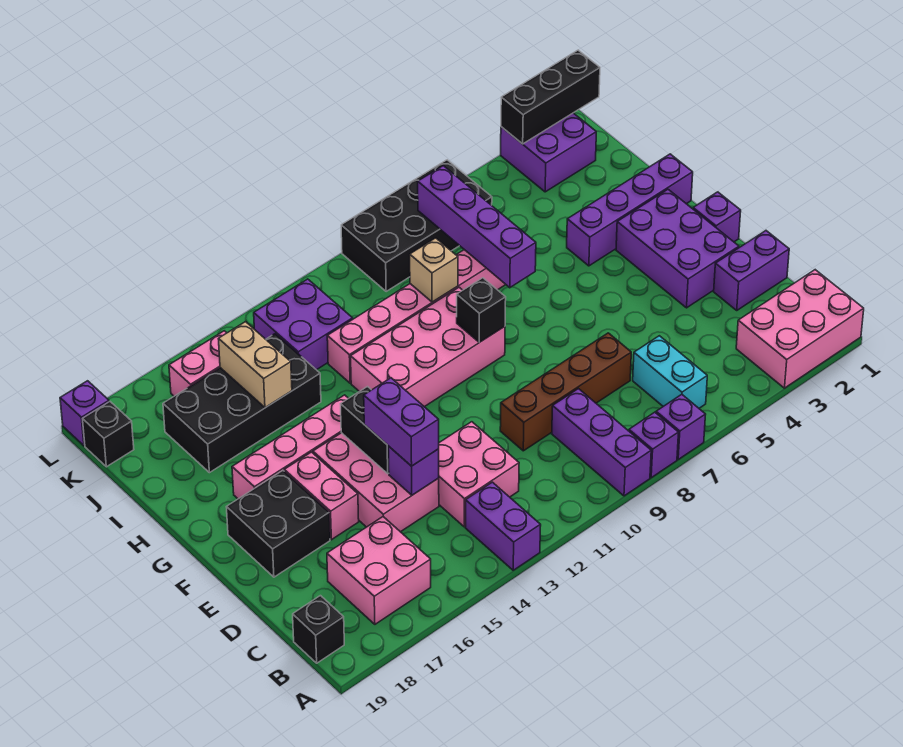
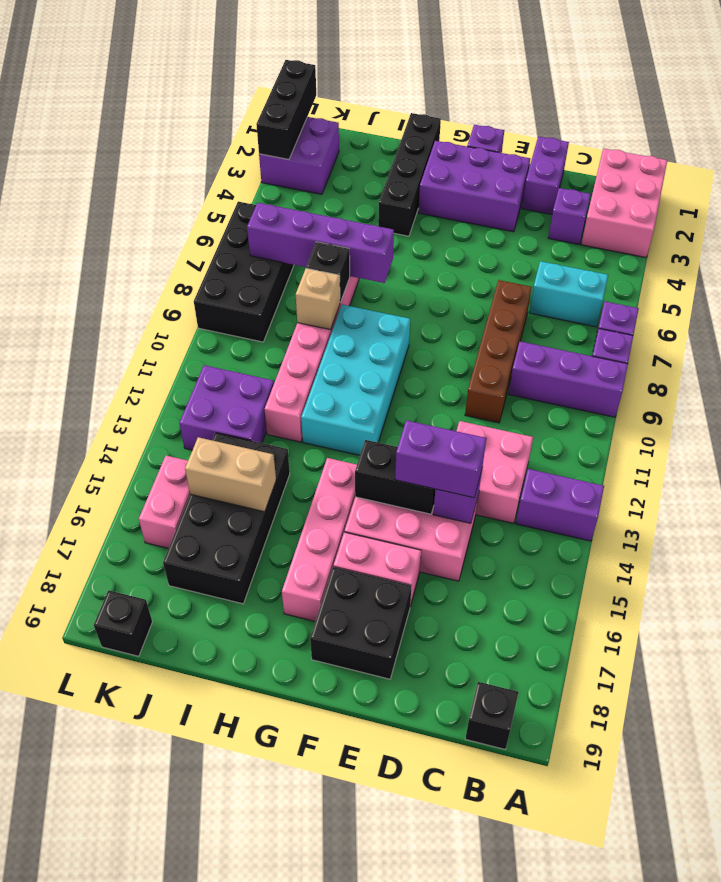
pink brick B16:C17 level 1 -> none
pink brick G9:H12 level 1 -> cyan brick G9:H12 level 1
black brick G9 level 2 -> black brick I8 level 2
purple brick H1:H4 level 1 -> black brick H1:H4 level 1
purple brick L19 level 1 -> purple brick C3 level 1

